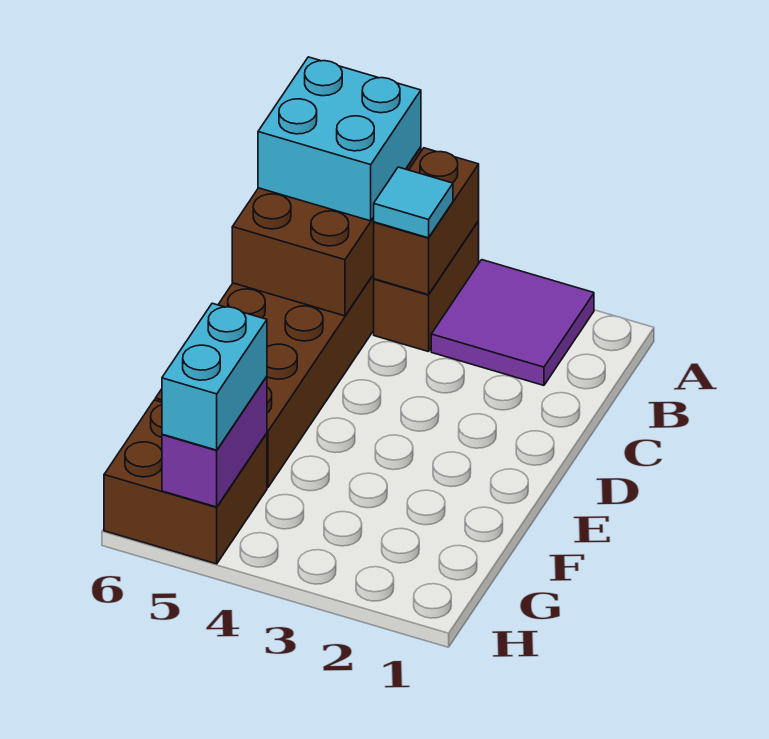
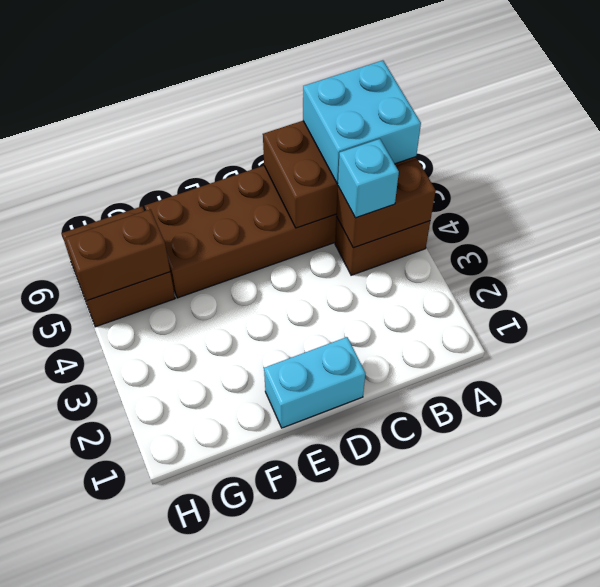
purple tile A2:B3 level 1 -> none
cyan tile B4 level 3 -> cyan brick B4 level 3
purple brick G5:H5 level 2 -> brown brick G5:H5 level 2
cyan brick G5:H5 level 3 -> cyan brick D1:E1 level 1

